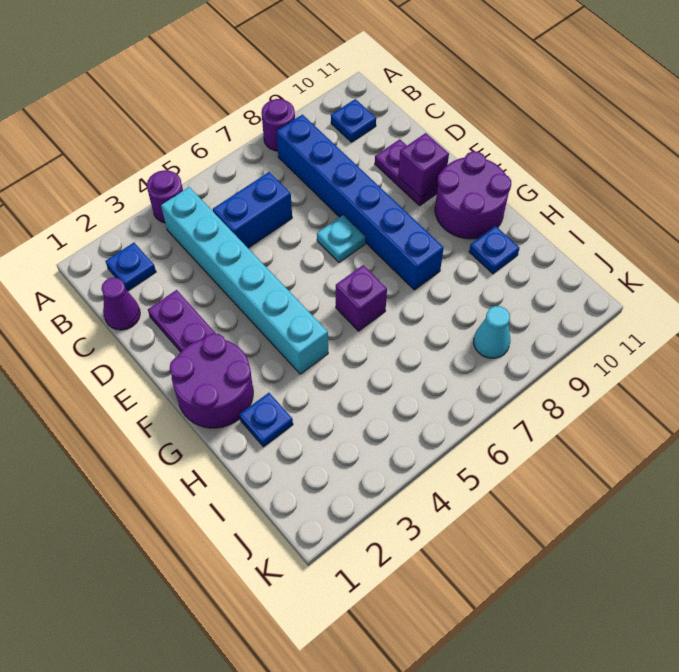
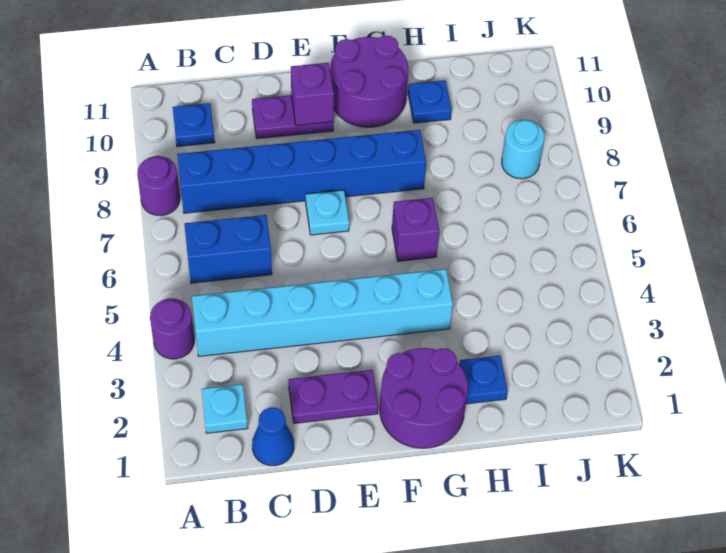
blue plate B2 level 1 -> cyan plate B2 level 1
purple cone C1 level 1 -> blue cone C1 level 1
blue brick C5:C6 level 1 -> blue brick B6:C6 level 1
cyan cone J8 level 1 -> cyan round brick J8 level 1

